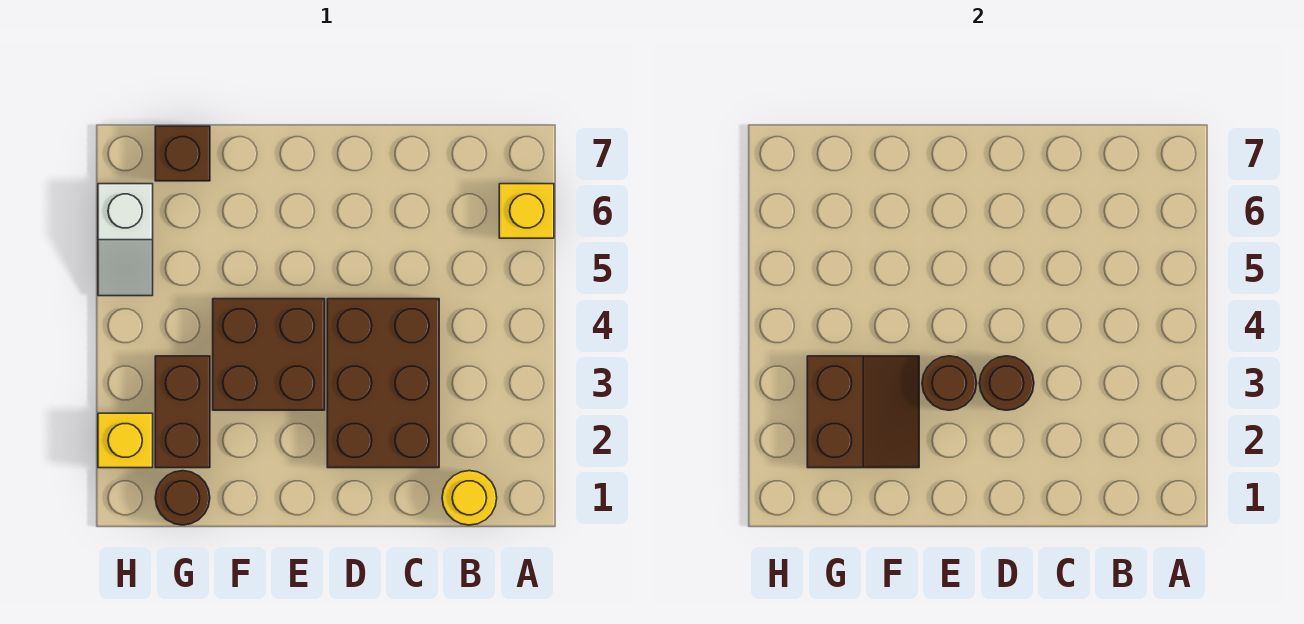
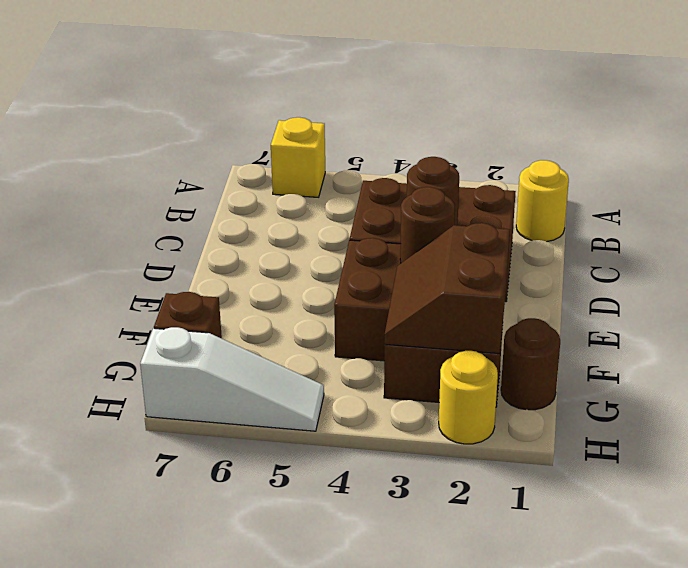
brown slope F2:G3 level 2 top G -> brown slope F2:G3 level 2 top 2
yellow brick H2 level 1 -> yellow round brick H2 level 1
white slope H5:H6 level 1 top 6 -> white slope H5:H7 level 1 top 7

